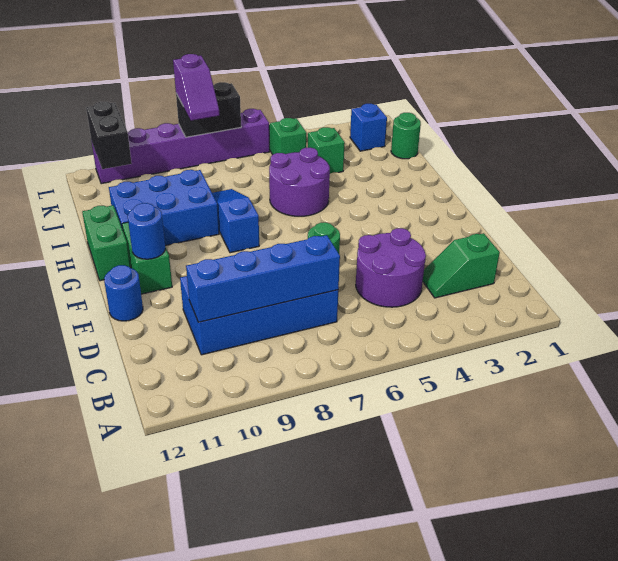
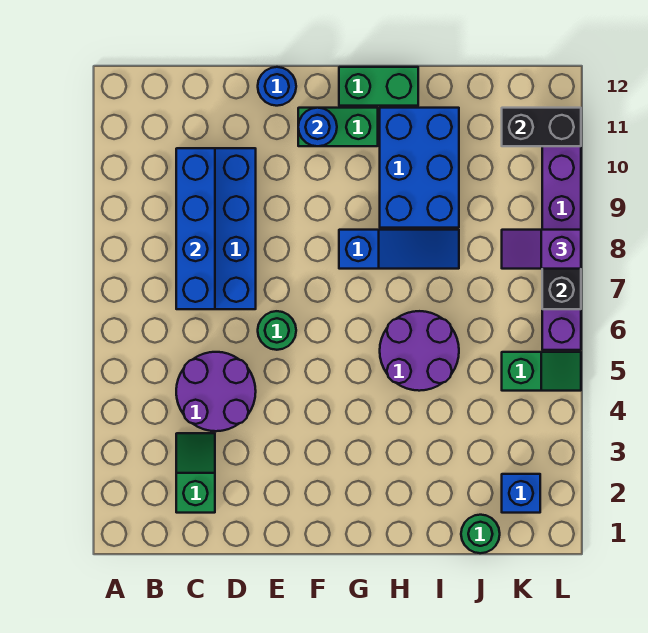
green brick J4 level 1 -> none

